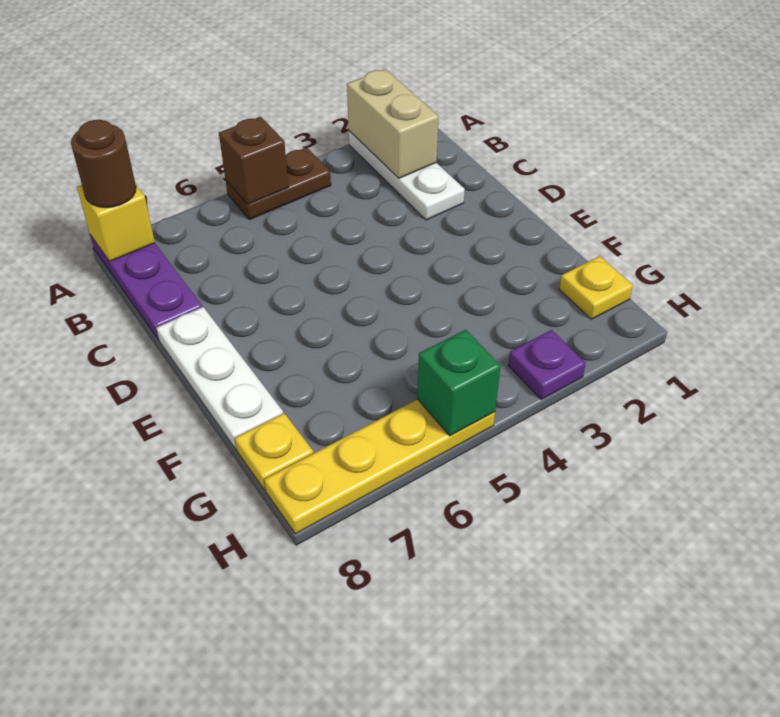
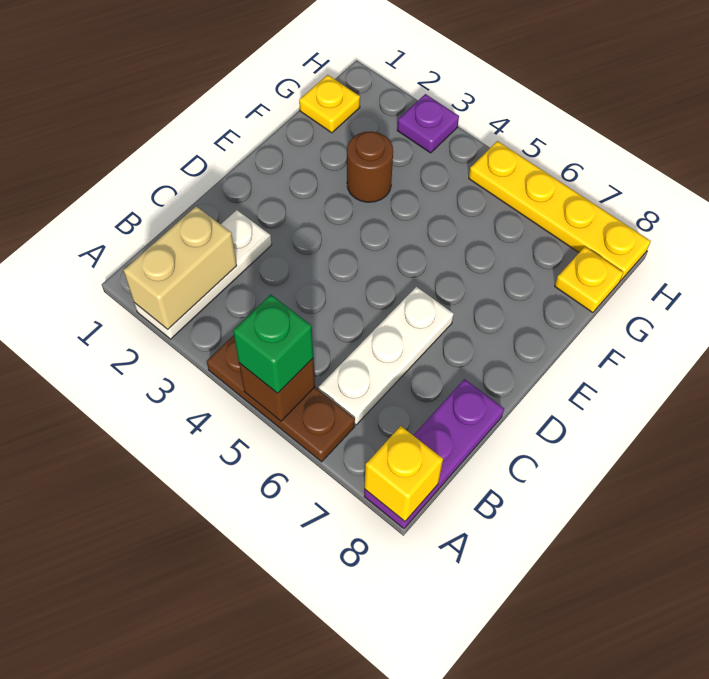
brown plate A4:A5 level 1 -> brown plate A4:A6 level 1
brown round brick A8 level 3 -> brown round brick F3 level 1
white plate D8:F8 level 1 -> white plate B6:D6 level 1
green brick H5 level 2 -> green brick A5 level 3

